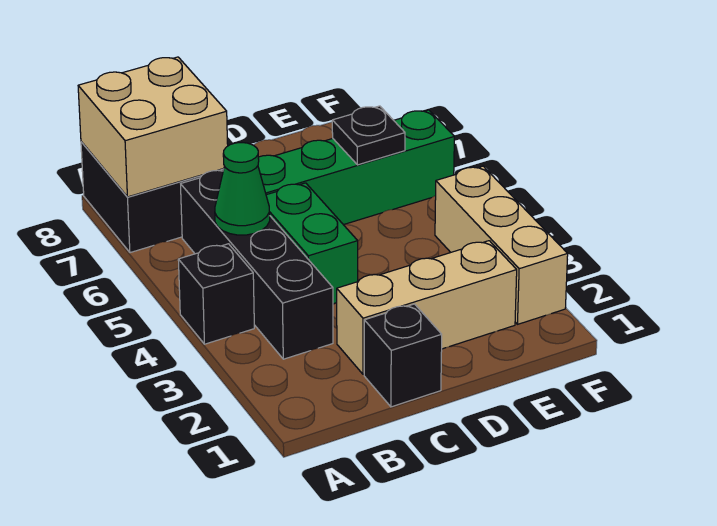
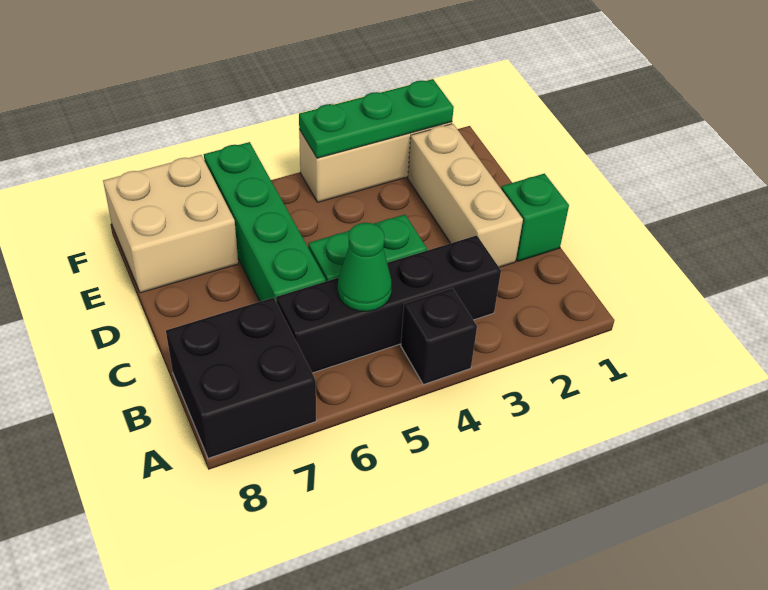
tan brick A7:B8 level 2 -> tan brick E7:F8 level 1
black brick C1 level 1 -> green brick C1 level 1
black plate E6 level 2 -> none
none -> green plate F2:F4 level 2

